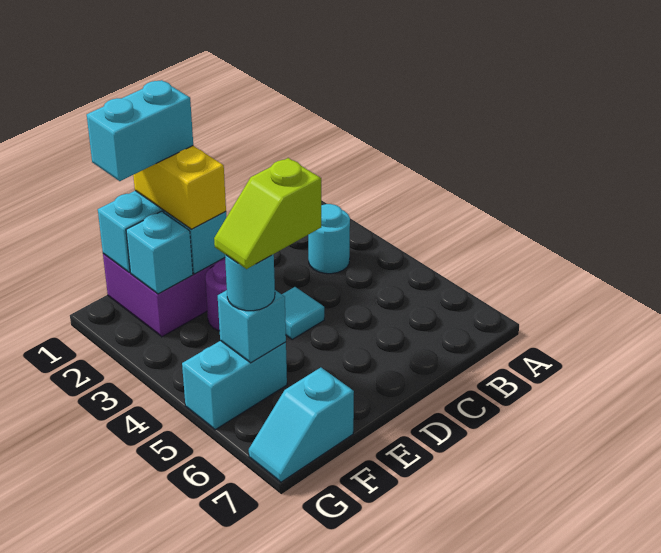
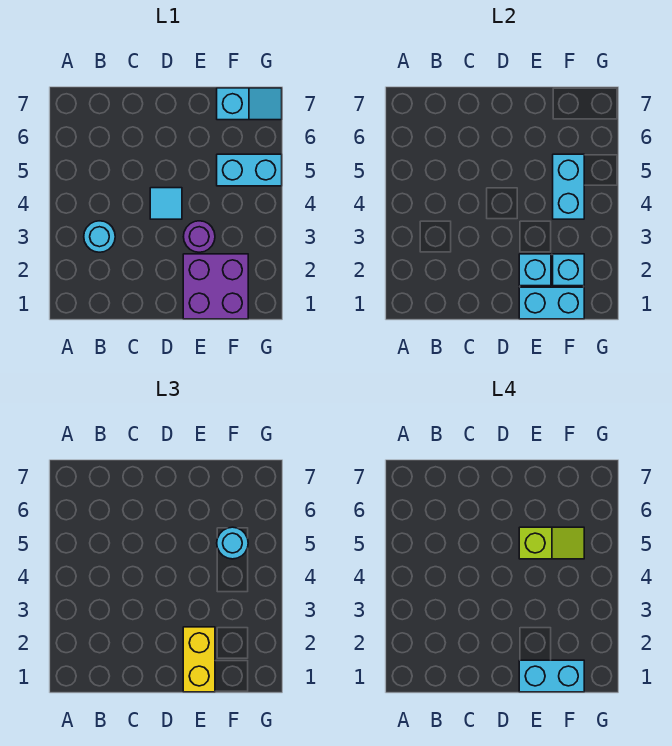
cyan brick F5 level 2 -> cyan brick F4:F5 level 2

